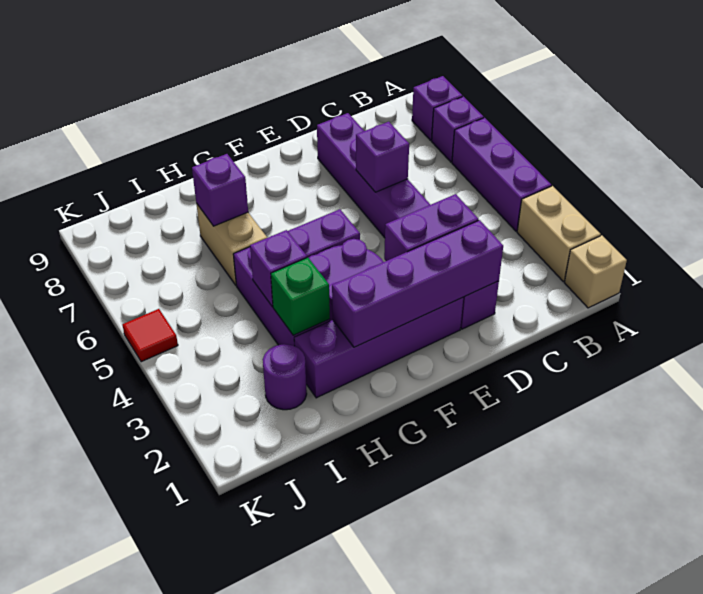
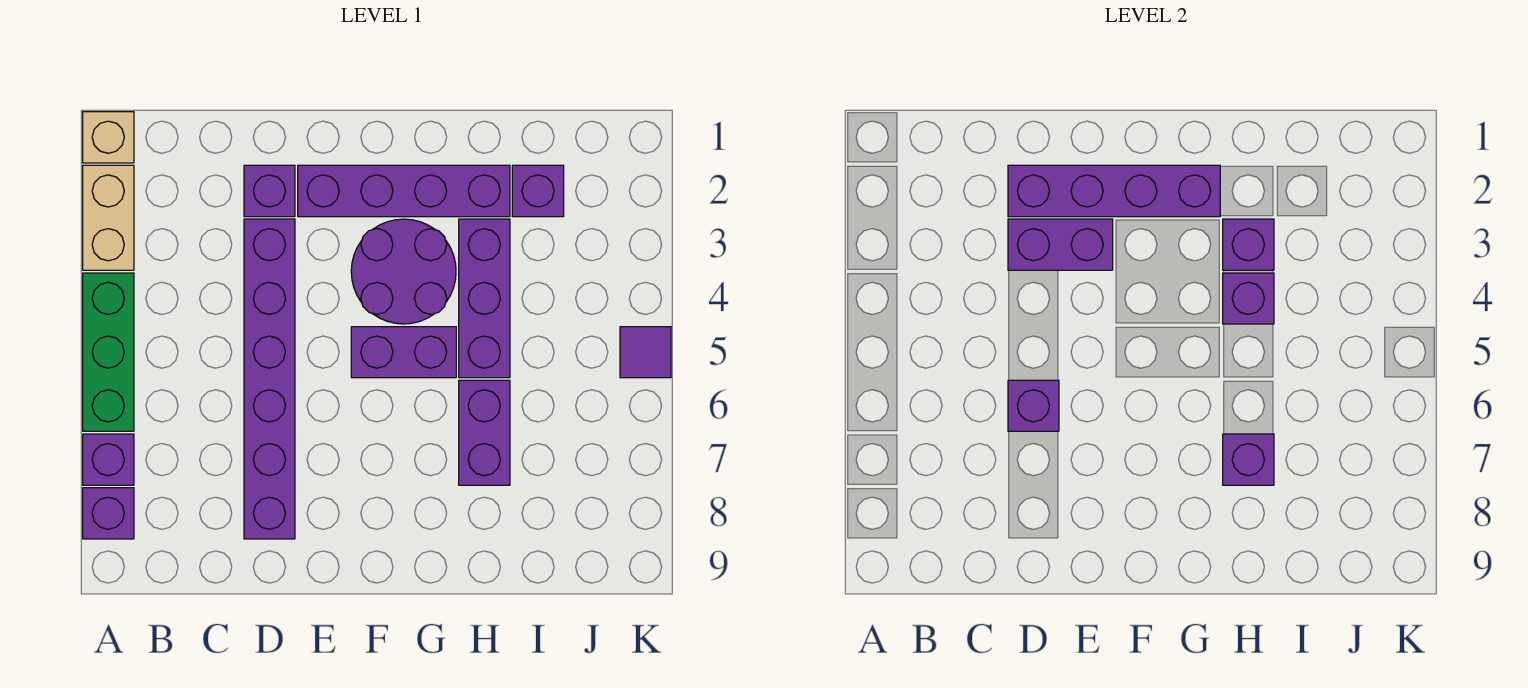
purple brick A4:A6 level 1 -> green brick A4:A6 level 1
green brick H3 level 2 -> purple brick H3 level 2
tan brick H6:H7 level 1 -> purple brick H6:H7 level 1
purple round brick I2 level 1 -> purple brick I2 level 1
red tile K5 level 1 -> purple tile K5 level 1

